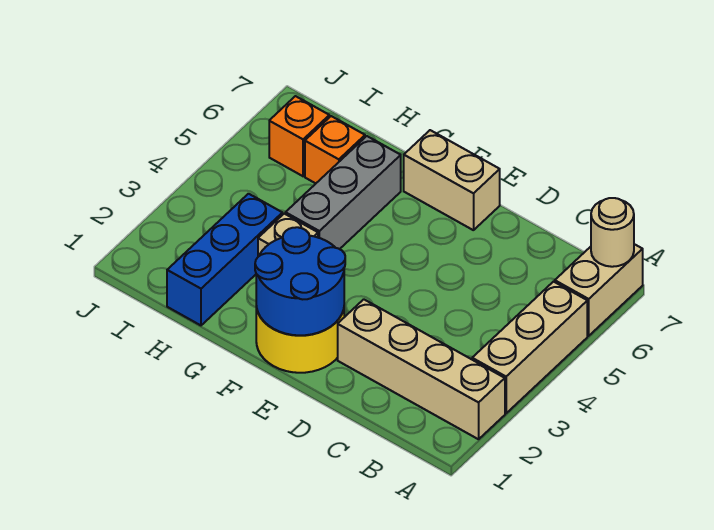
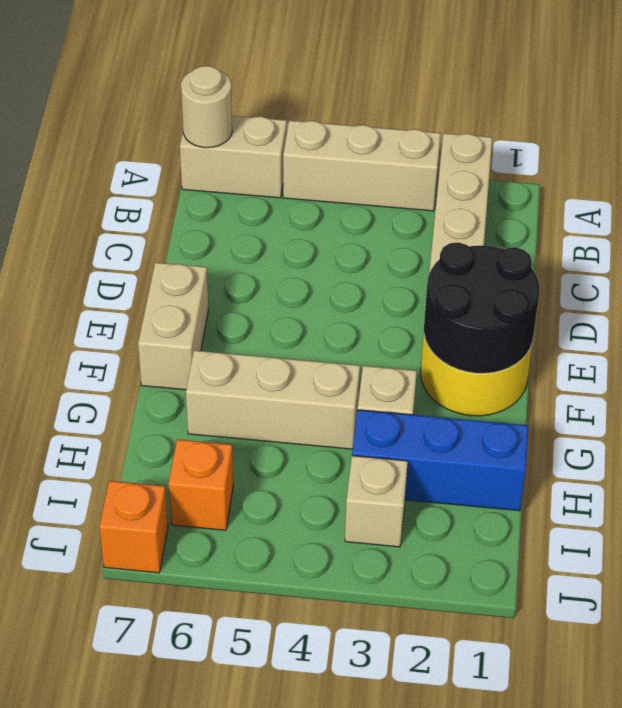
blue round brick E1:F2 level 2 -> black round brick E1:F2 level 2
grey brick G4:G6 level 1 -> tan brick G4:G6 level 1
orange brick H6 level 1 -> orange brick J7 level 1
none -> tan brick I3 level 1

